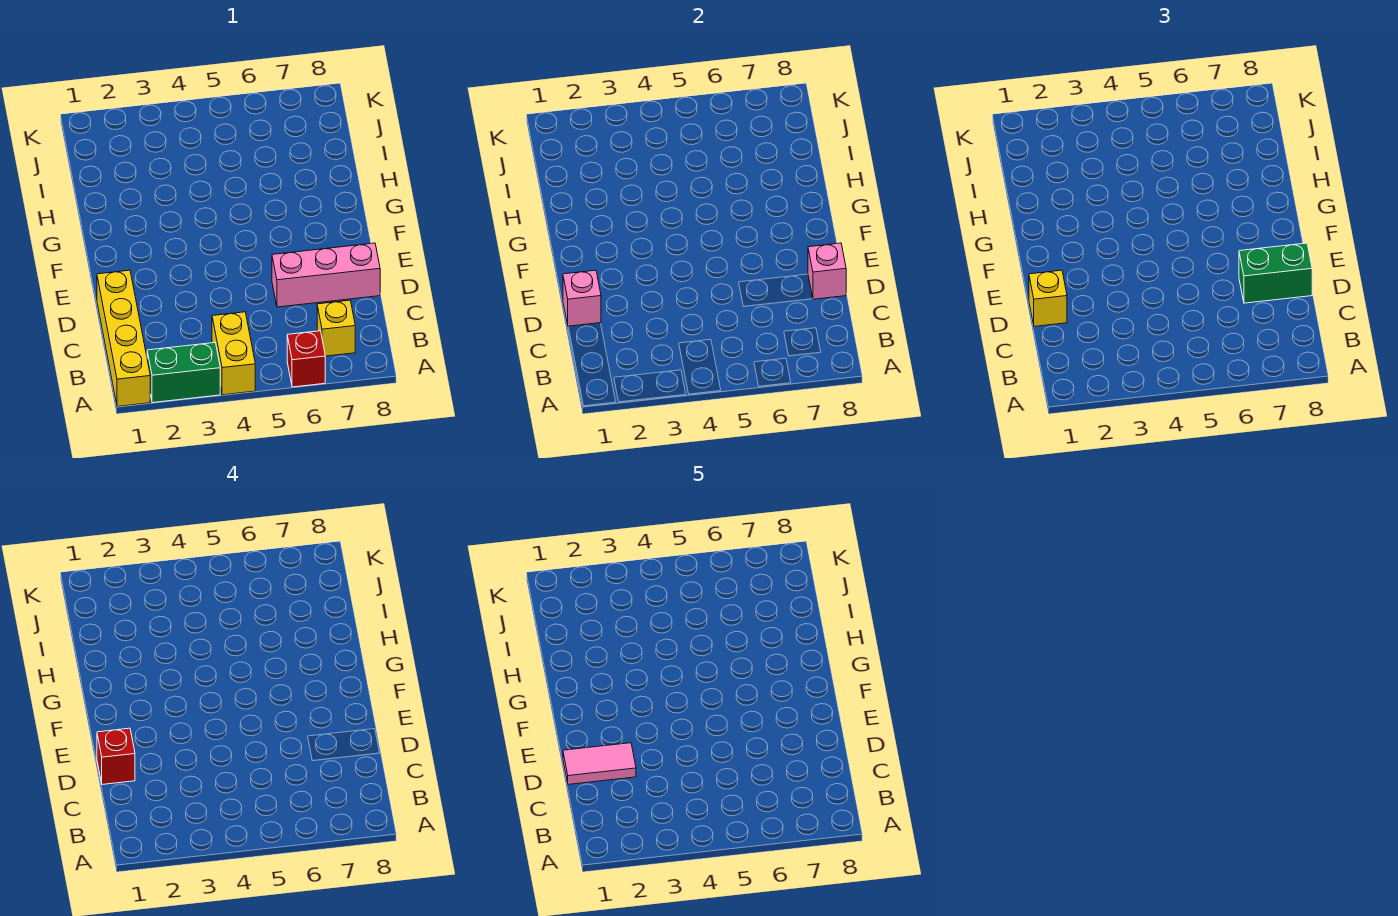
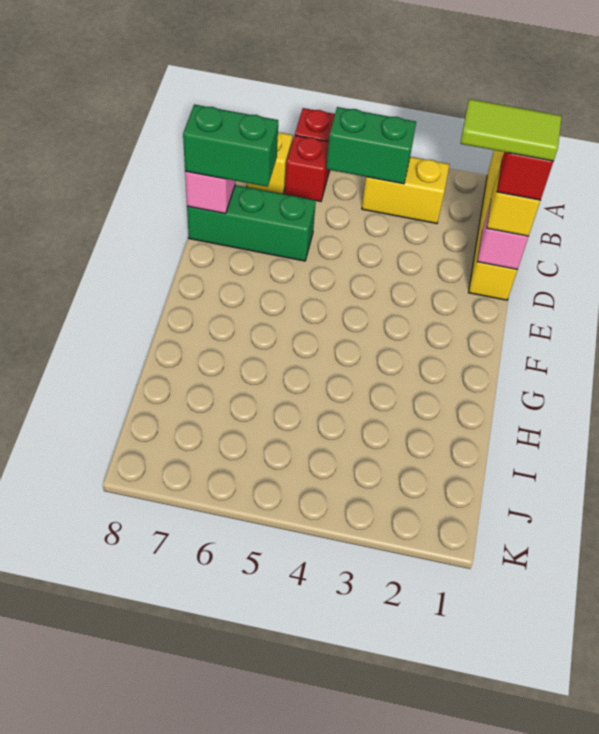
green brick A2:A3 level 1 -> green brick B4:B5 level 2
yellow brick A4:B4 level 1 -> yellow brick B3:B4 level 1
none -> red brick B6 level 1
pink tile D1:D2 level 5 -> lime tile D1:D2 level 5
pink brick D6:D8 level 1 -> green brick D6:D8 level 1

